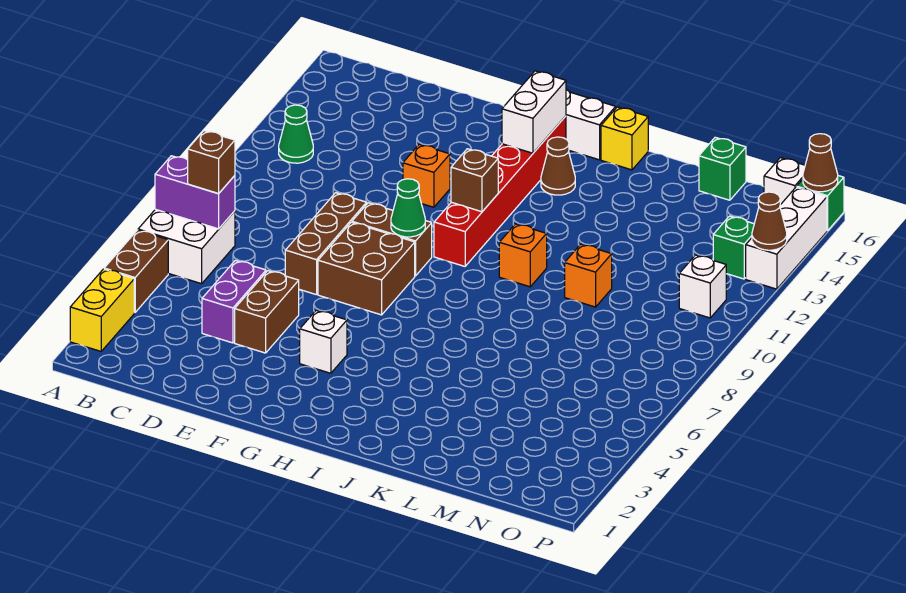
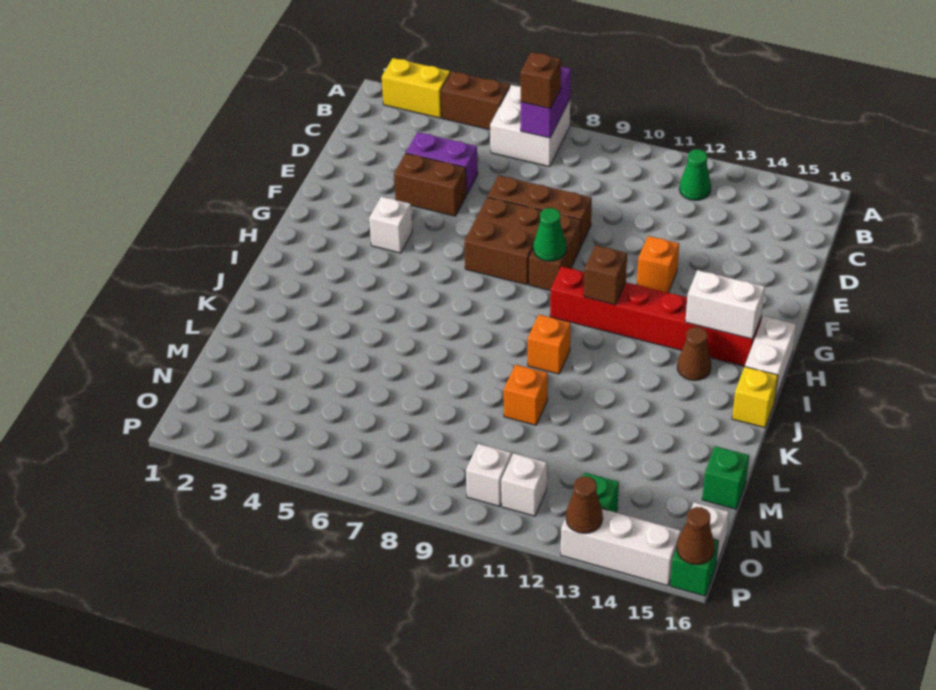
none -> white brick O10 level 1

